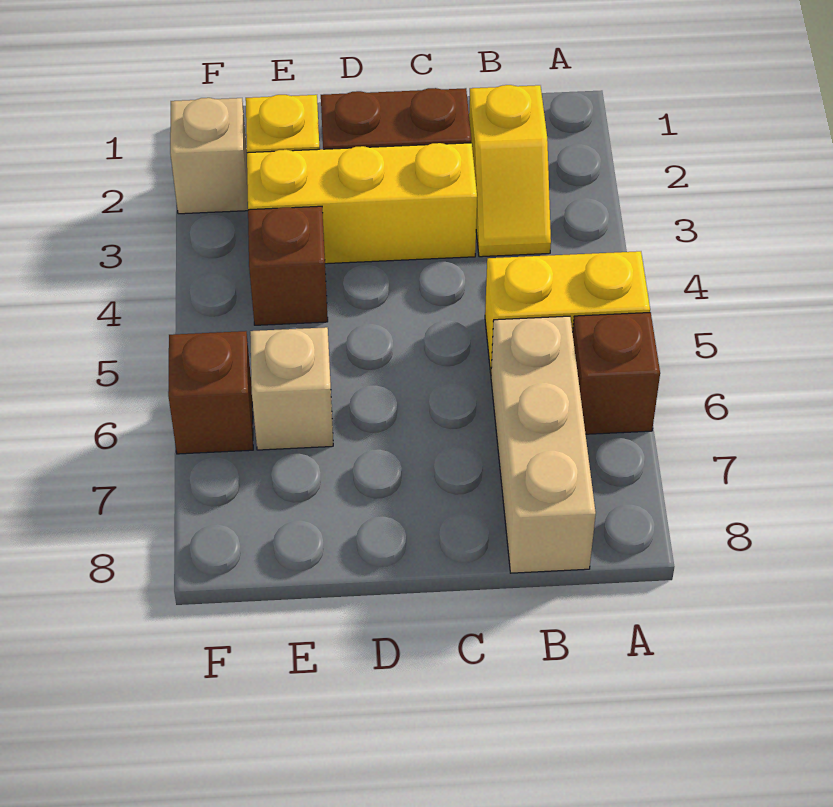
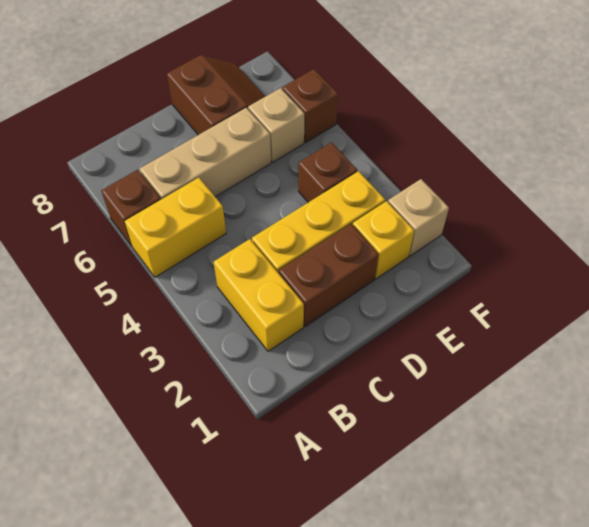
yellow slope B2:B3 level 1 top 2 -> yellow brick B2:B3 level 1
tan brick B6:B8 level 1 -> tan brick B6:D6 level 1
none -> brown slope D7:E8 level 1 top D

